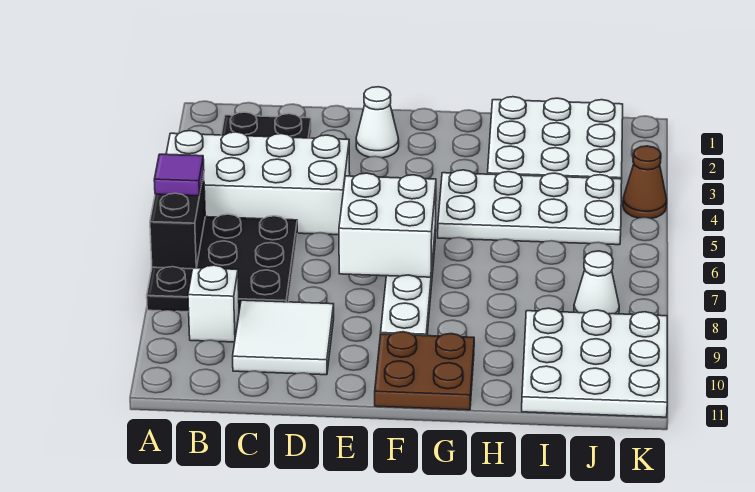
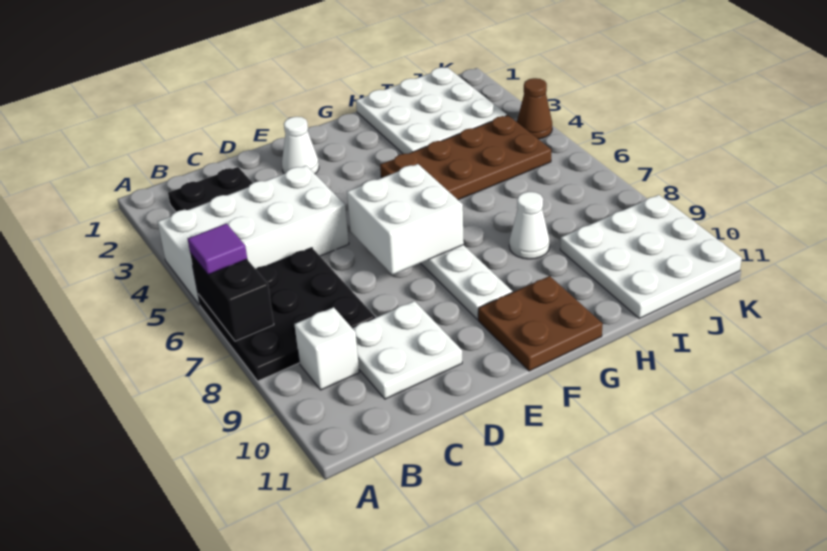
white tile C9:D10 level 1 -> white plate C9:D10 level 1
white plate G4:J5 level 1 -> brown plate G4:J5 level 1
white cone J8 level 1 -> white cone H8 level 1

